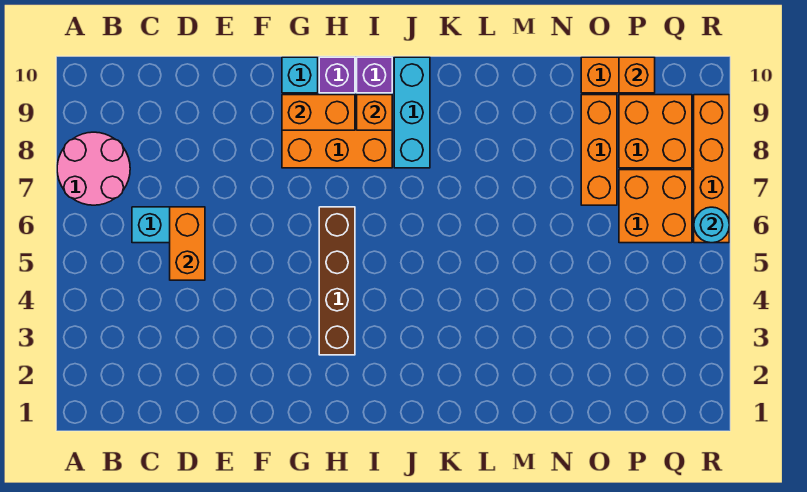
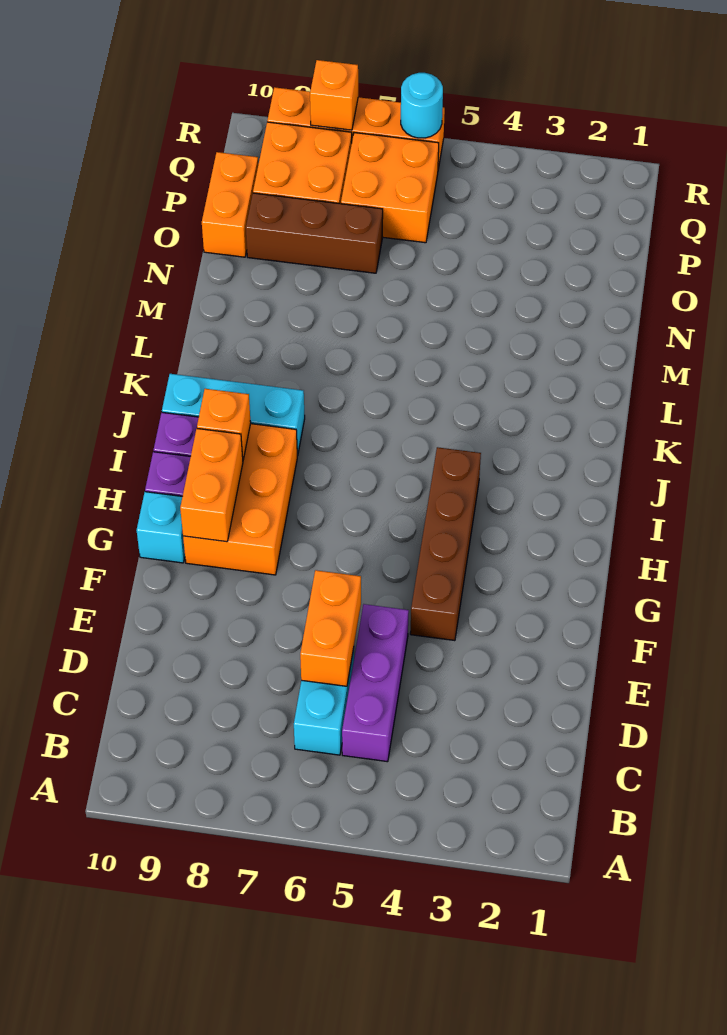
pink round brick A7:B8 level 1 -> none
none -> purple brick C5:E5 level 1
orange brick D5:D6 level 2 -> orange brick D6:E6 level 2
brown brick H3:H6 level 1 -> brown brick F4:I4 level 1
orange brick O7:O9 level 1 -> brown brick O7:O9 level 1
orange brick P10 level 2 -> orange brick R8 level 2

